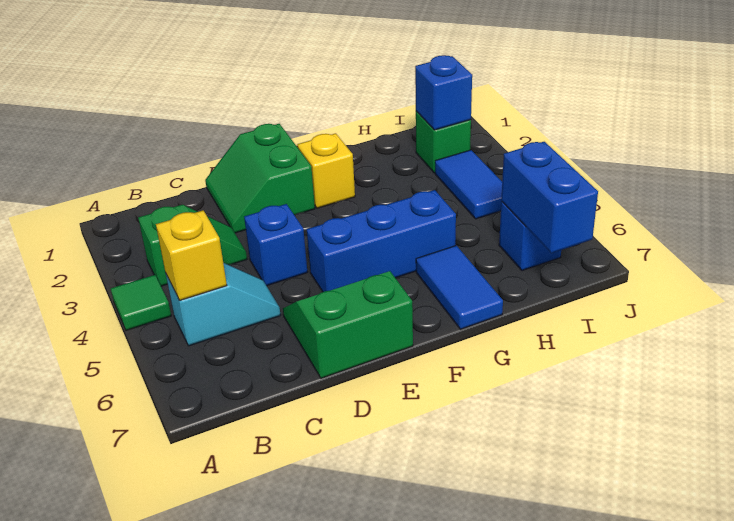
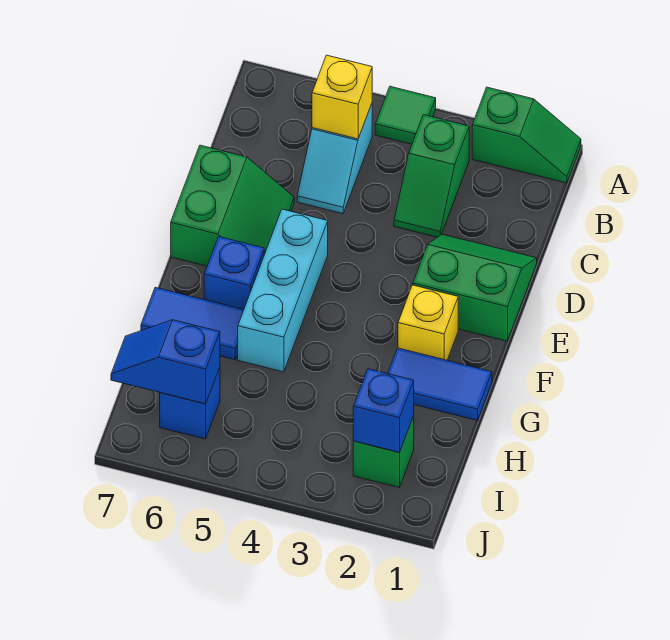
none -> green slope A1:A2 level 1 top 2
blue brick D4 level 1 -> blue brick F6 level 1
blue brick E5:G5 level 1 -> cyan brick E5:G5 level 1
blue tile I3:I4 level 1 -> blue tile G1:G2 level 1
blue brick I6:I7 level 2 -> blue slope I6:I7 level 2 top 6

